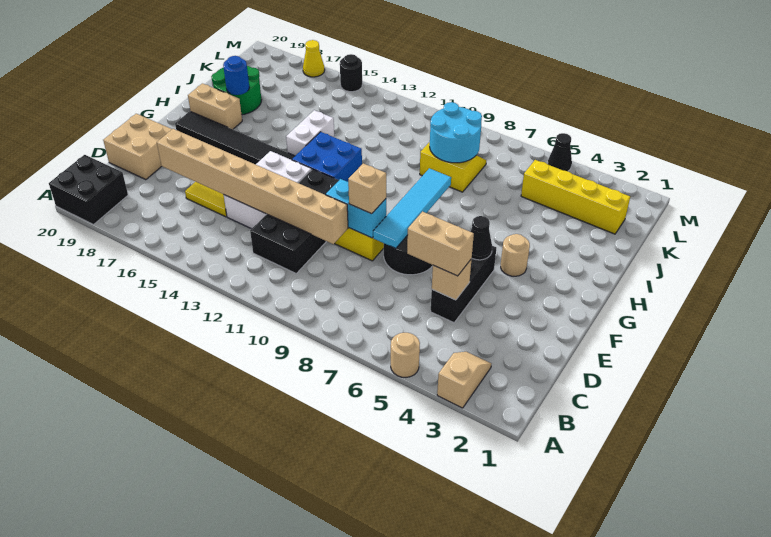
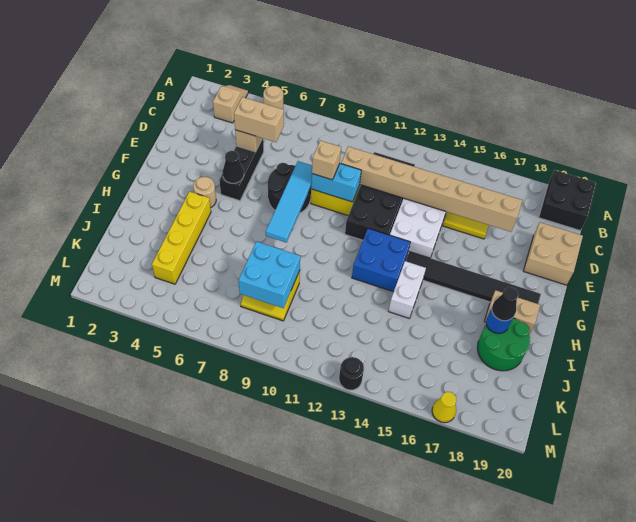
tan slope A3:B3 level 1 top A -> tan slope A3:B3 level 1 top B
cyan round brick J8:K9 level 2 -> cyan brick J8:K9 level 2
yellow brick K2:K5 level 1 -> yellow brick H4:K4 level 1
black cone M5 level 1 -> black cone I18 level 3
black round brick M15 level 1 -> black round brick M13 level 1

